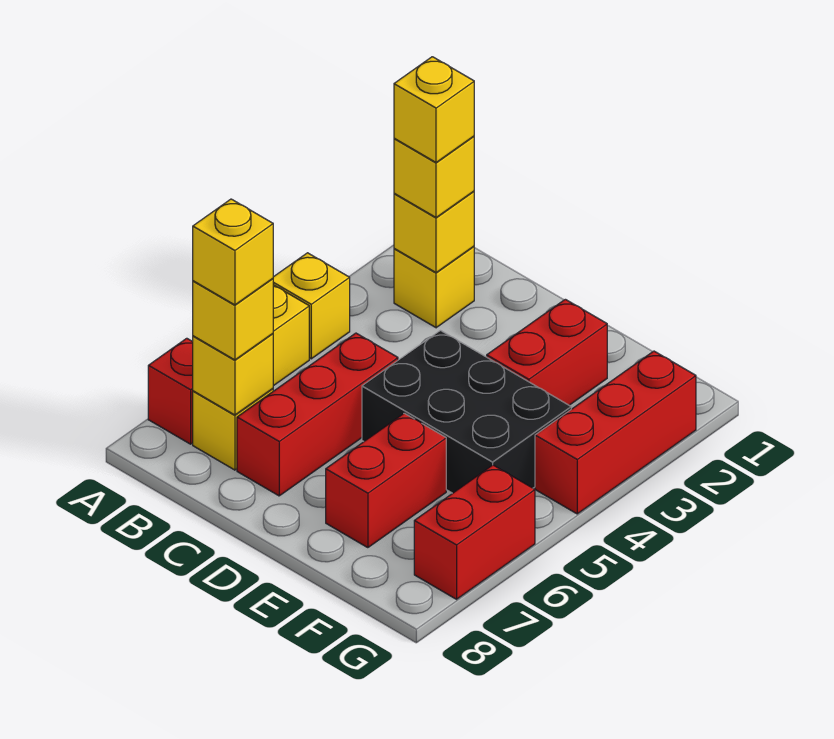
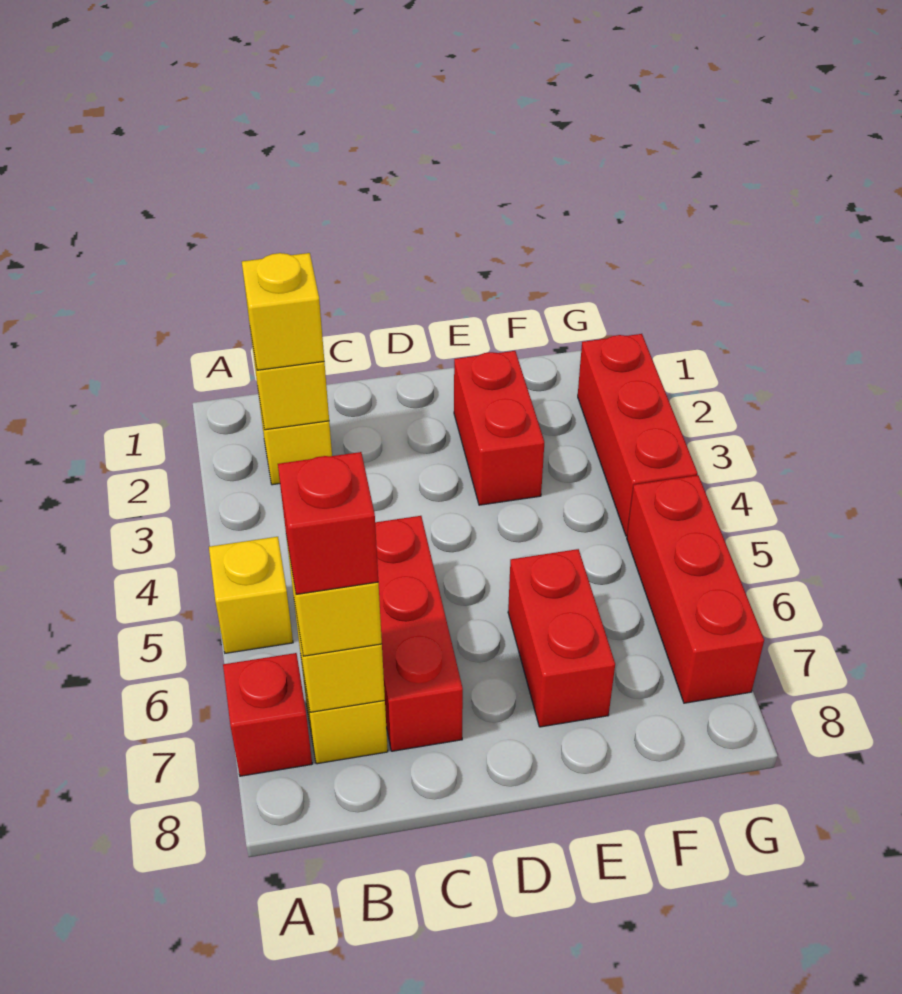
yellow brick A4 level 1 -> none
yellow brick B2 level 4 -> none
yellow brick B7 level 4 -> red brick B7 level 4
black brick D4:F5 level 1 -> none
red brick G6:G7 level 1 -> red brick G5:G7 level 1

